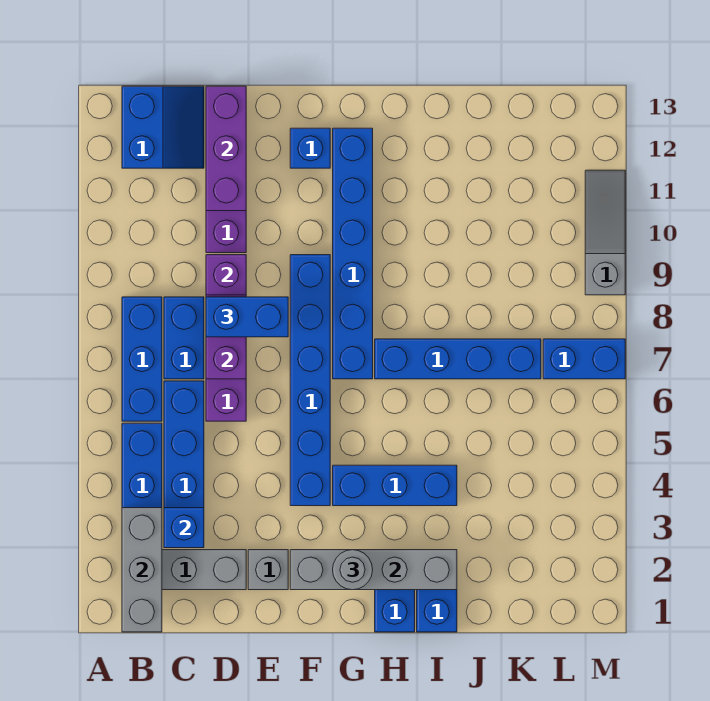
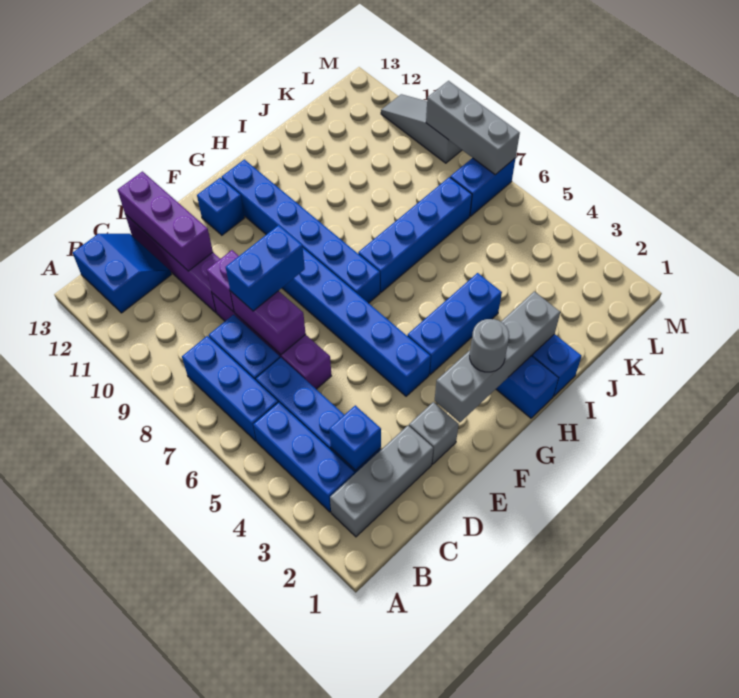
grey brick B1:B3 level 2 -> grey brick M7:M9 level 2

